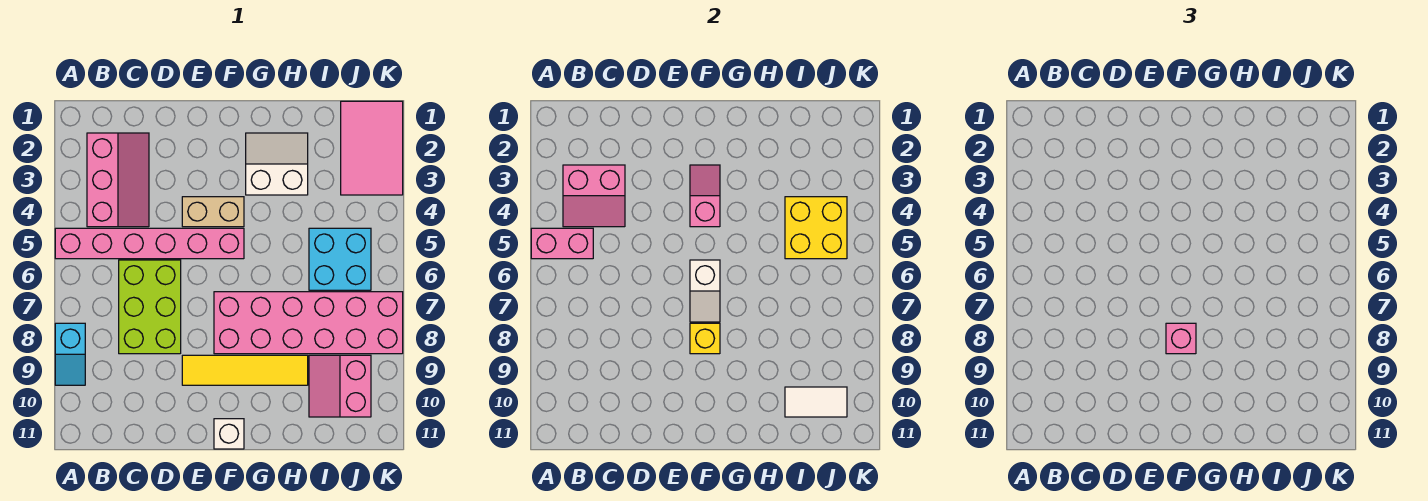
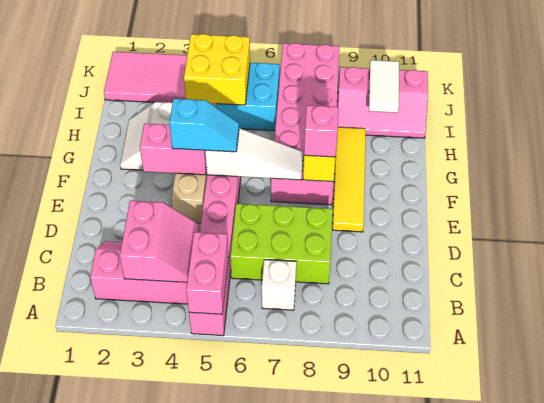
cyan slope A8:A9 level 1 top 8 -> cyan slope F4:F5 level 3 top 4
pink slope F3:F4 level 2 top 4 -> pink brick F3:F4 level 2
white slope F6:F7 level 2 top 6 -> white slope F5:F7 level 2 top 5
white brick F11 level 1 -> white brick B7 level 1
pink slope I9:J10 level 1 top J -> pink slope I9:J11 level 1 top J

